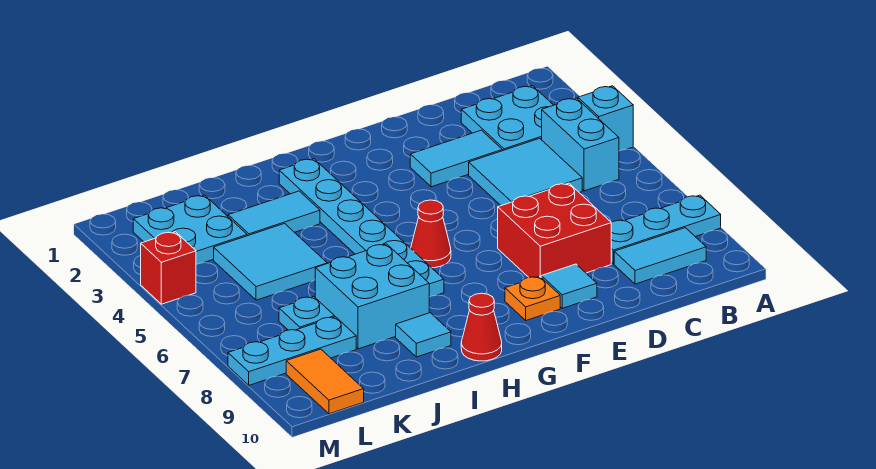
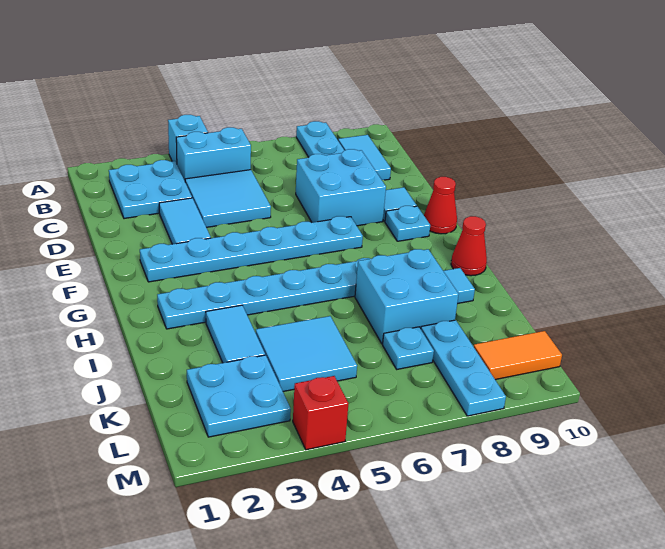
red brick D7:E8 level 1 -> cyan brick D7:E8 level 1
none -> cyan plate F2:F7 level 1
orange plate F9 level 1 -> cyan plate F9 level 1
red cone G6 level 1 -> red cone F10 level 1

